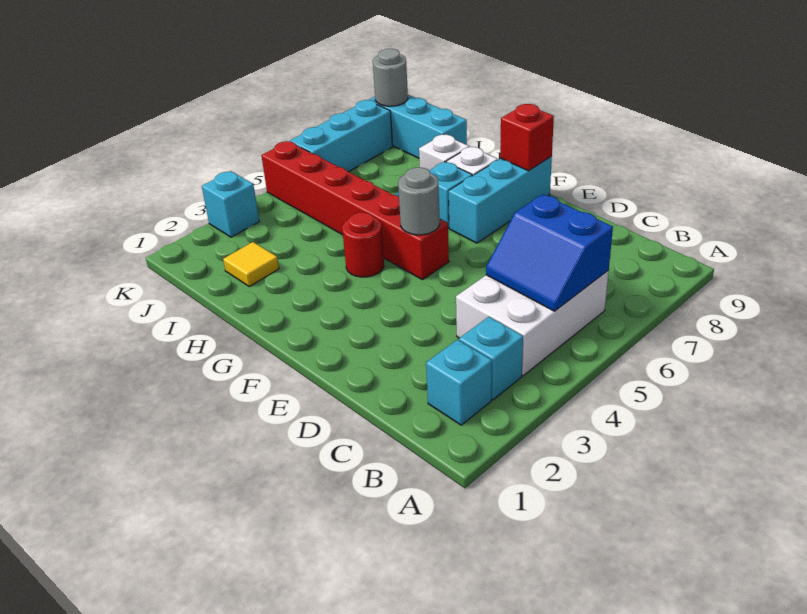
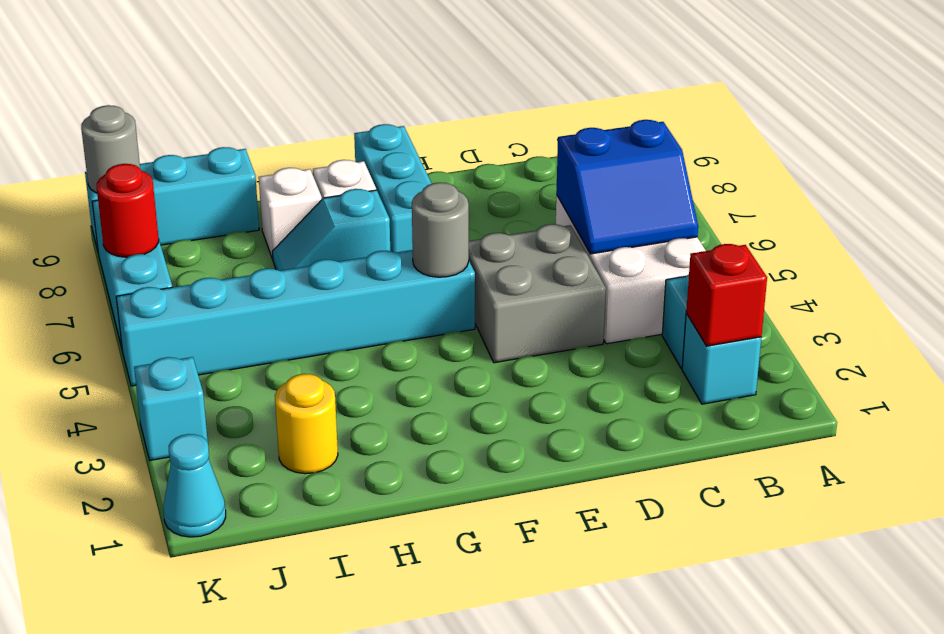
none -> grey brick D4:E5 level 1
red brick F5:K5 level 1 -> cyan brick F5:K5 level 1
red brick F9 level 2 -> red brick B2 level 2
red round brick G4 level 1 -> red round brick K7 level 2
yellow tile I2 level 1 -> yellow round brick I2 level 1
none -> cyan cone K1 level 1

